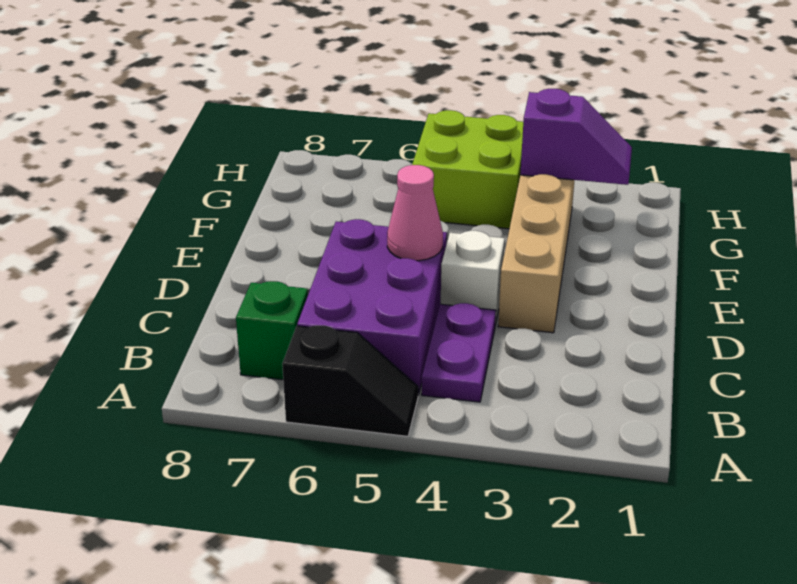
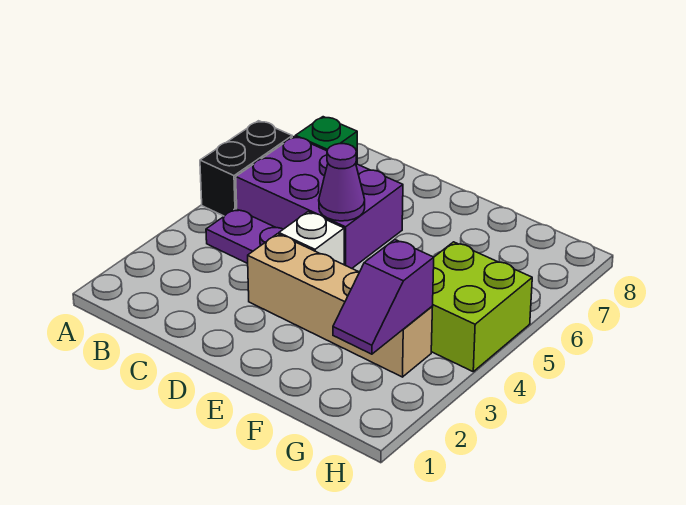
black slope A5:A6 level 1 top 6 -> black brick A5:A6 level 1
pink cone D5 level 2 -> purple cone D5 level 2

